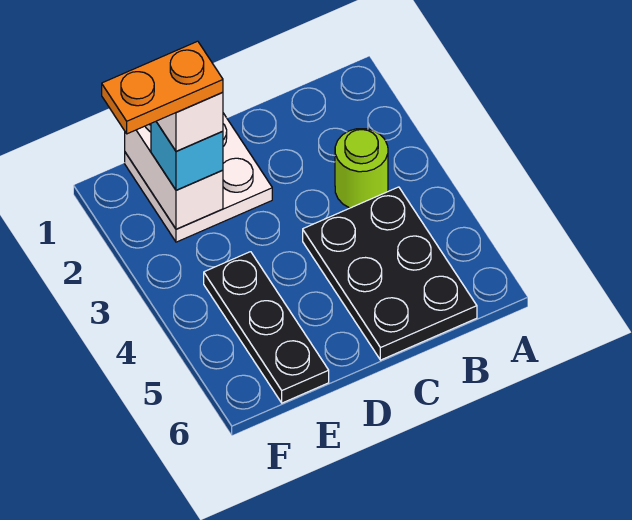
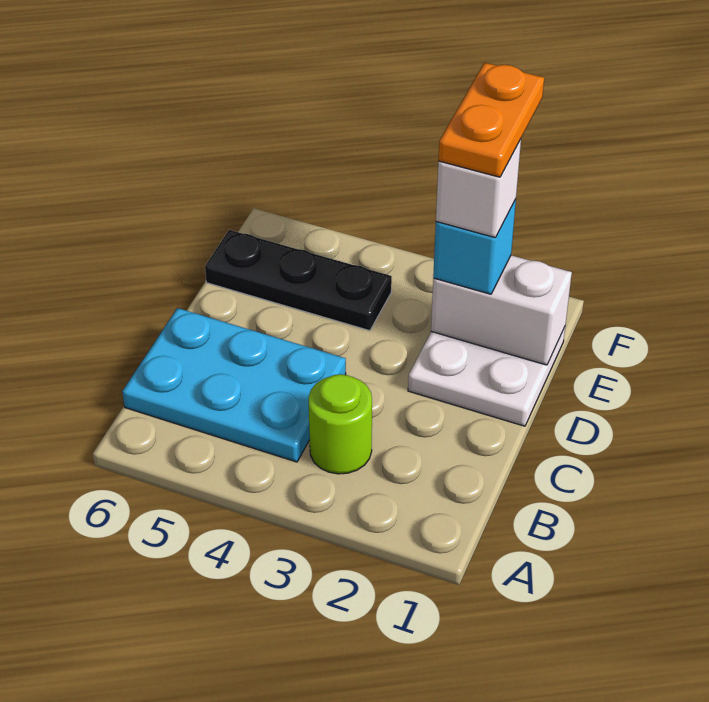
black plate B4:C6 level 1 -> cyan plate B4:C6 level 1

